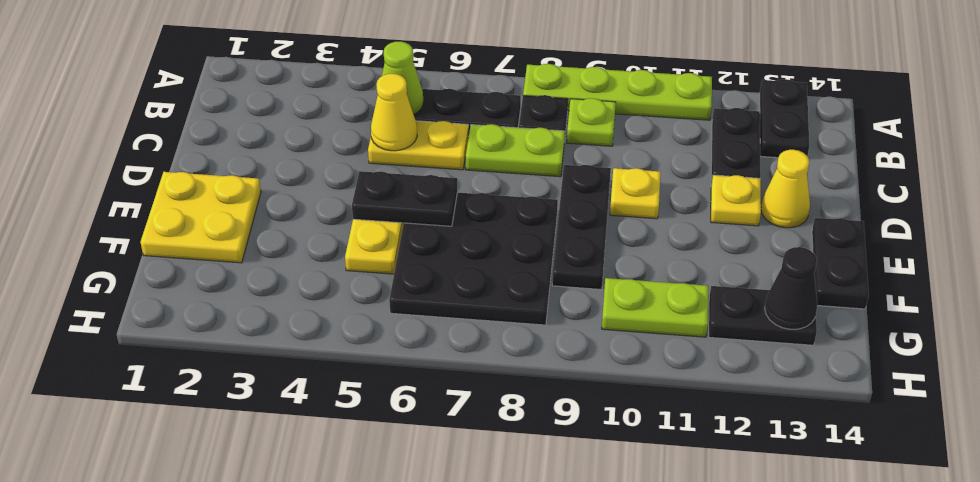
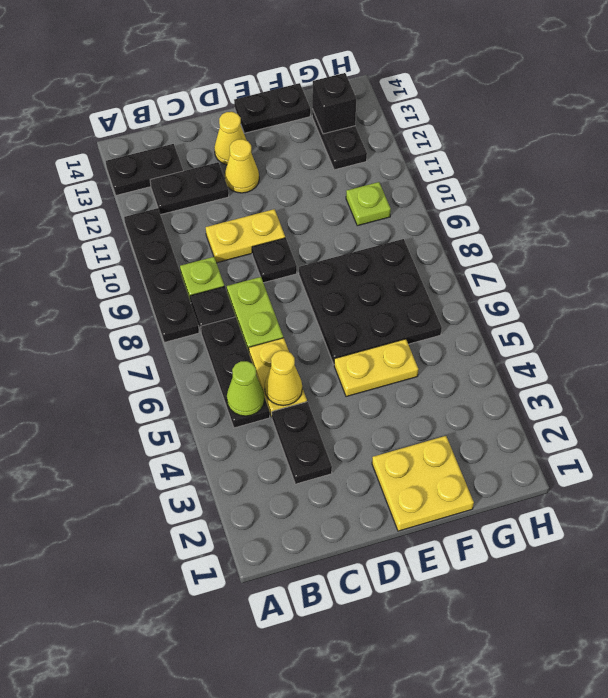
lime plate A8:A11 level 1 -> black plate A8:A11 level 1
black plate D9:F9 level 1 -> black plate D9 level 1
yellow plate D10 level 1 -> yellow plate C10:D10 level 1
yellow plate D12 level 1 -> yellow cone D12 level 1
black plate E5:E6 level 2 -> black plate C3:C4 level 1
lime plate G10:G11 level 1 -> lime plate G10 level 1
black cone G13 level 2 -> black brick G13 level 2

